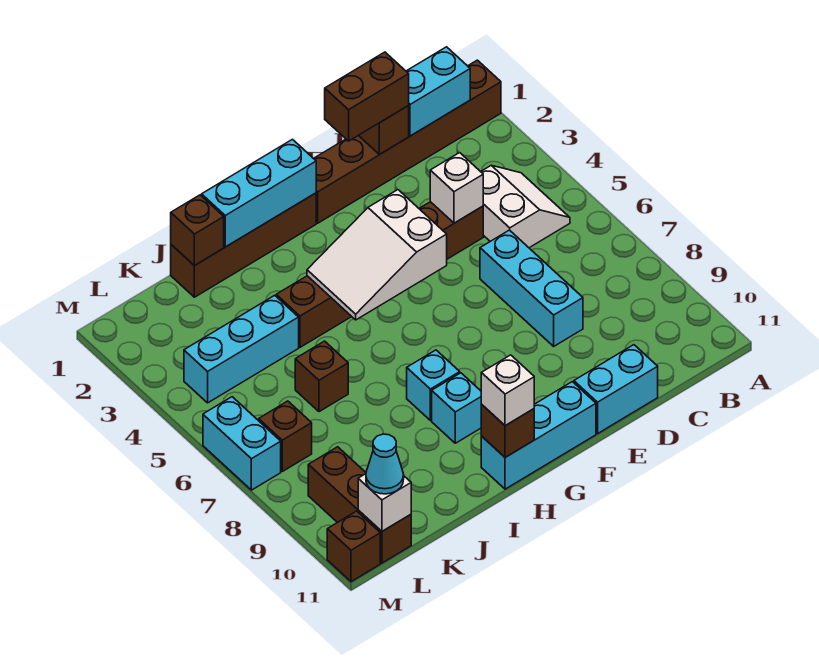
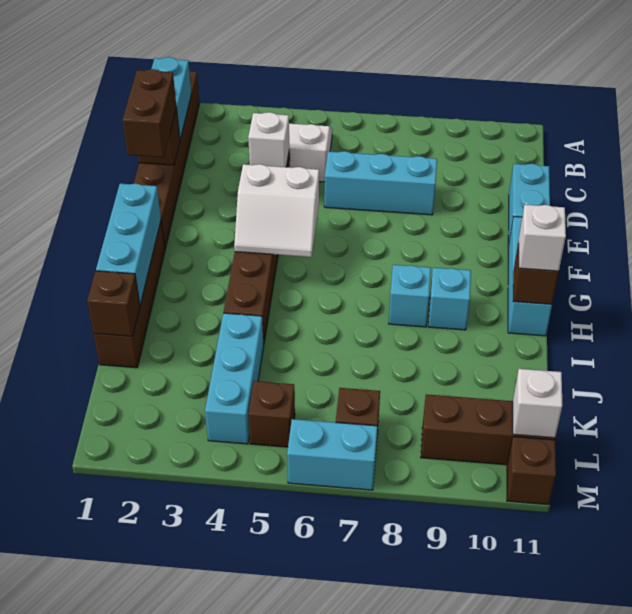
white slope F4:H5 level 2 top F -> white slope F4:G5 level 2 top F
brown brick J6 level 1 -> brown brick L5 level 1
cyan cone L11 level 3 -> none

